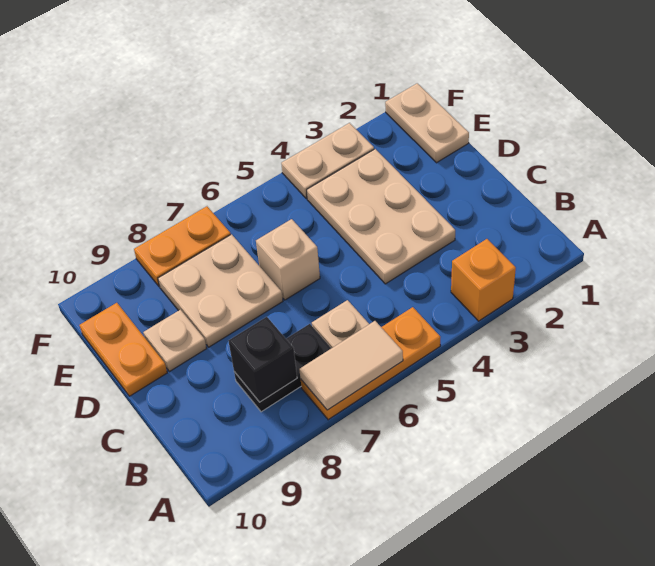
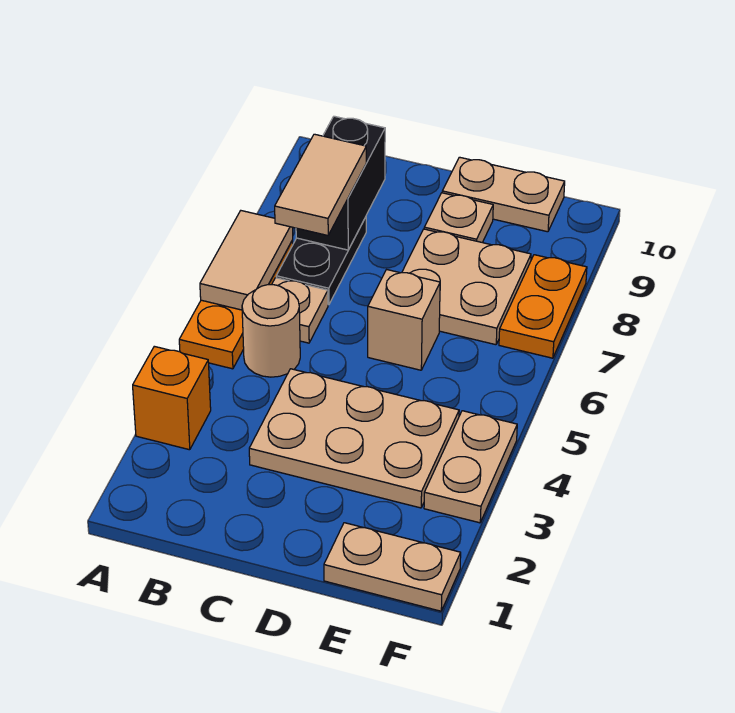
none -> tan round brick B5 level 1
none -> tan tile B7:B8 level 3
black brick B8 level 2 -> black brick B8:B9 level 2
orange plate D10:E10 level 1 -> tan plate D10:E10 level 1

